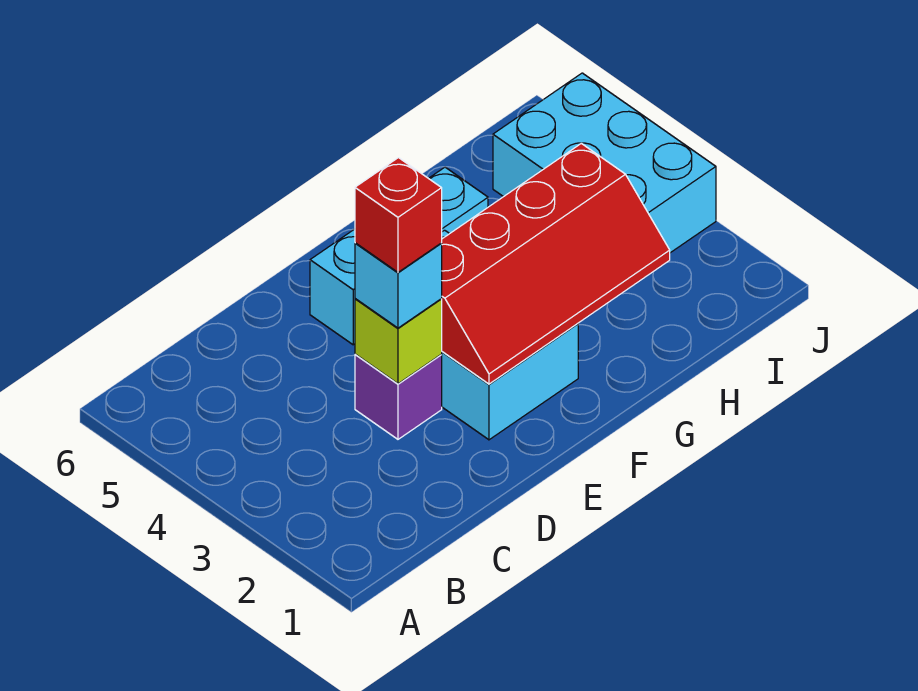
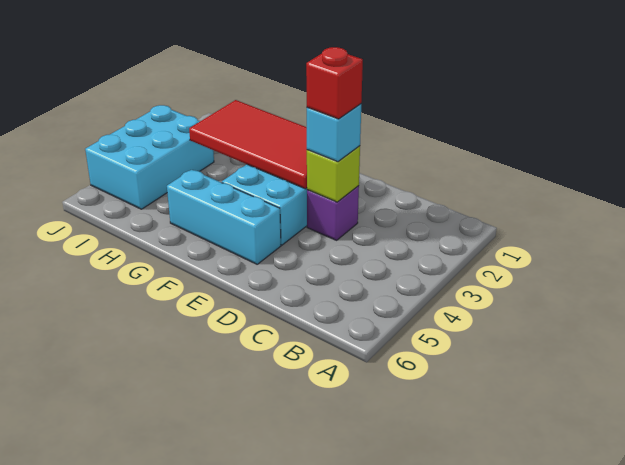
red slope E2:H3 level 2 top 3 -> red tile E2:H3 level 2

